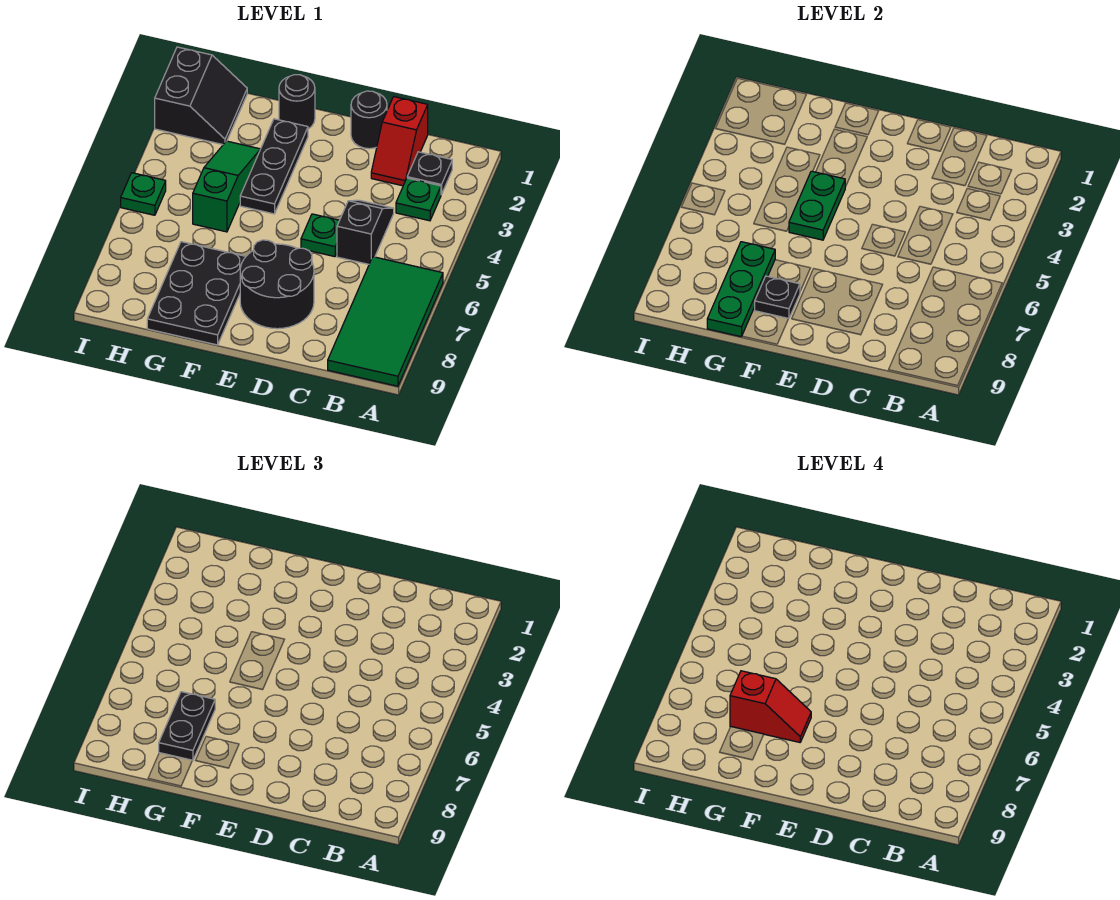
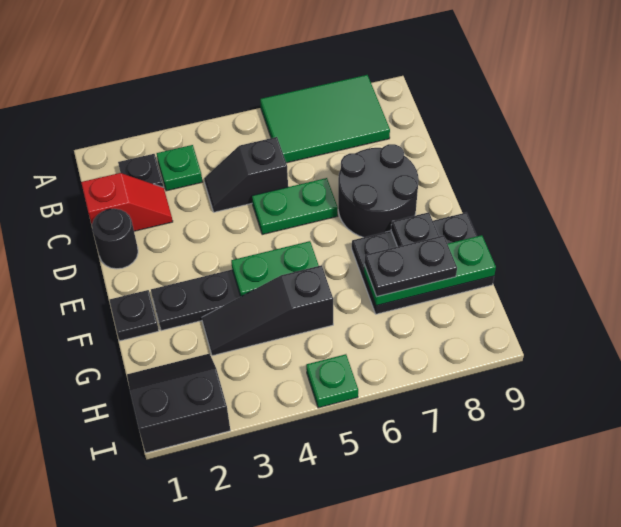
green tile A6:B9 level 1 -> green tile A6:B8 level 1
green plate D5 level 1 -> green plate D5:D6 level 1
black round brick F1 level 1 -> black plate F1 level 1
red slope F7:G7 level 4 top G -> none
green slope G3:G5 level 1 top 5 -> black slope G3:G5 level 1 top 5

